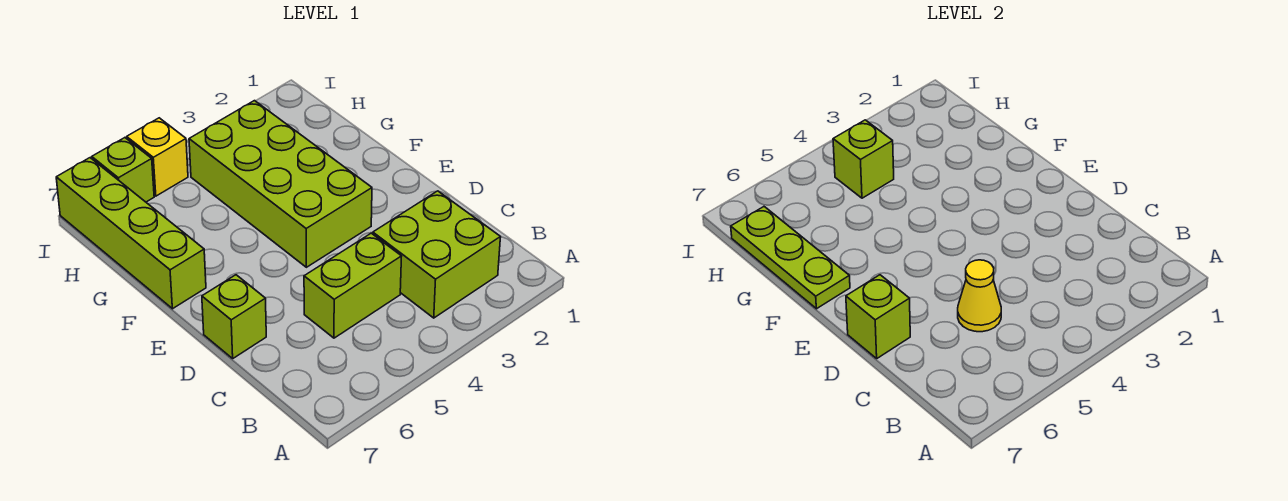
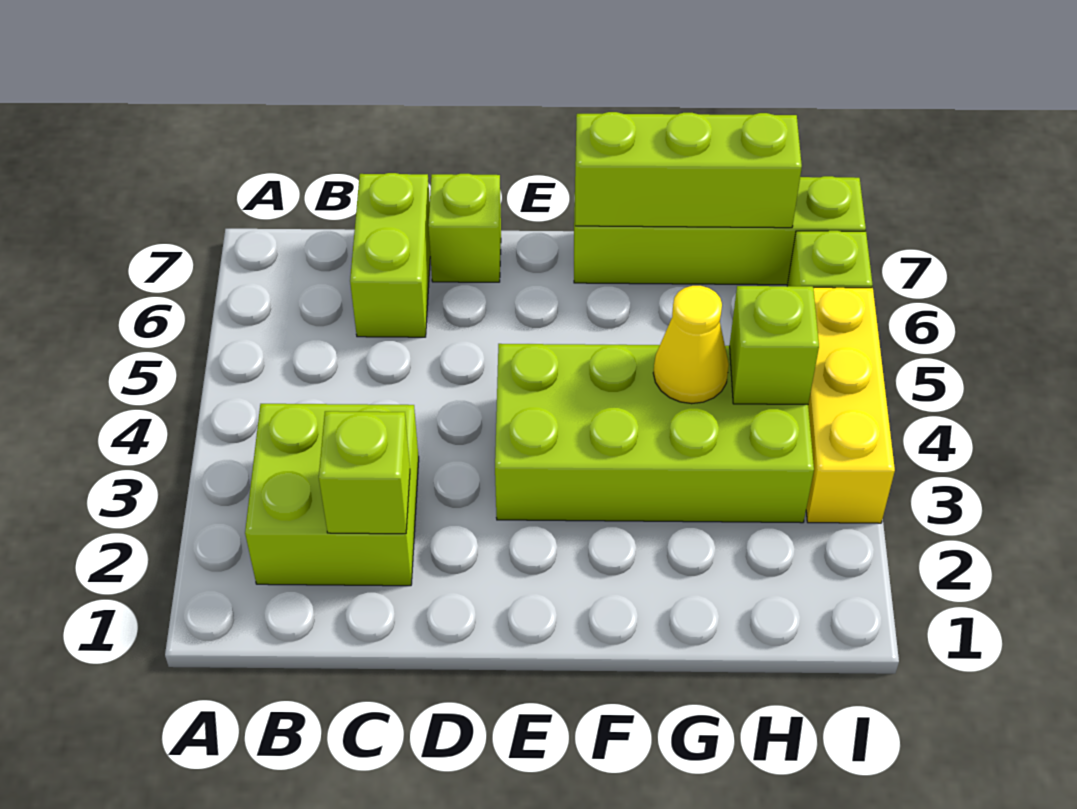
lime brick C4:C5 level 1 -> lime brick C6:C7 level 1
yellow cone C5 level 2 -> yellow cone G4 level 2
lime brick D7 level 2 -> lime brick C2 level 2
lime plate F7:H7 level 2 -> lime brick F7:H7 level 2
yellow brick I5 level 1 -> yellow brick I3:I5 level 1

